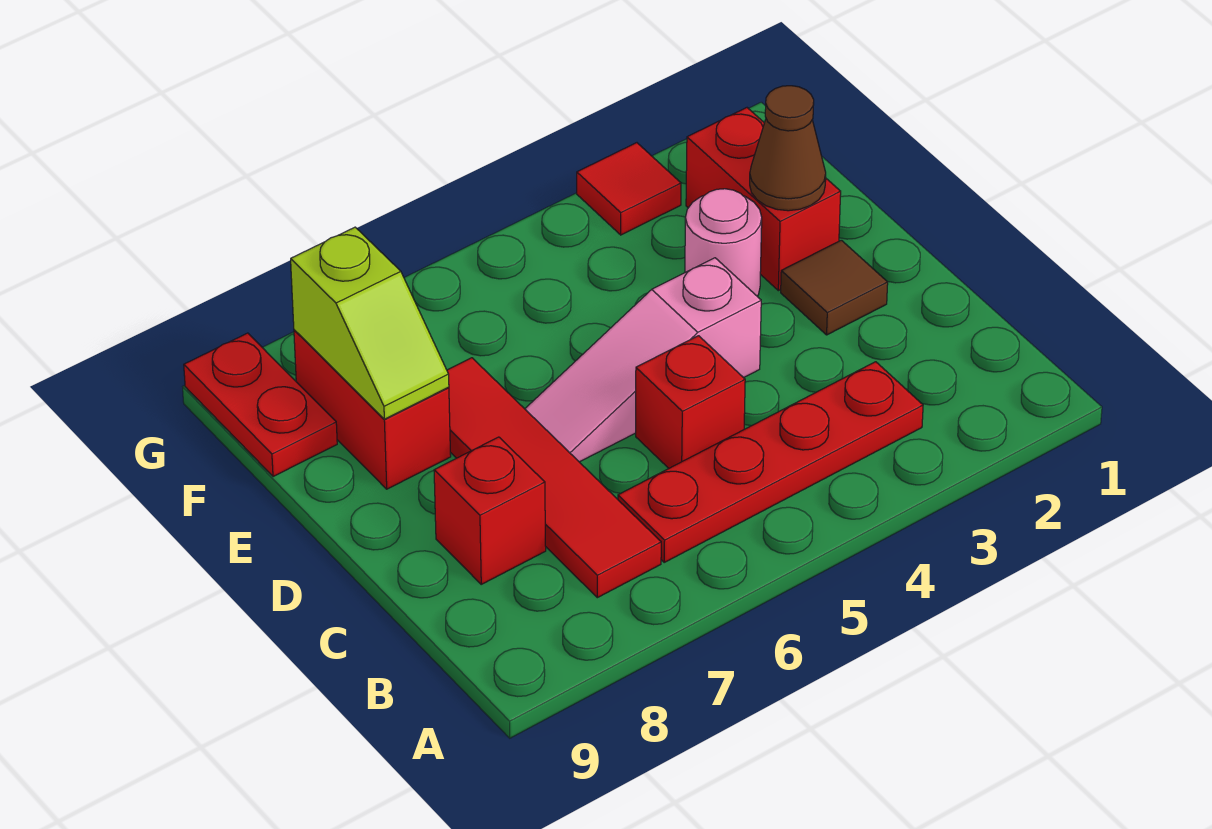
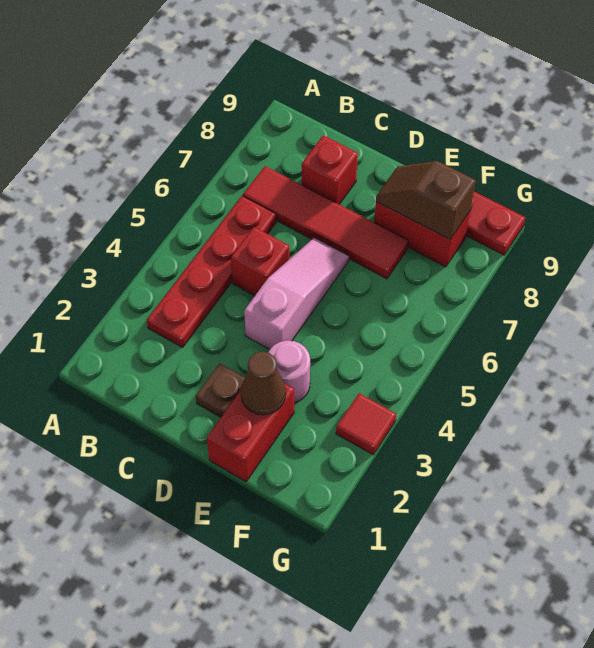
brown tile D2 level 1 -> brown plate D2 level 1
red brick E2:F2 level 1 -> red brick E1:E2 level 1
lime slope E8:F8 level 2 top F -> brown slope E8:F8 level 2 top F

